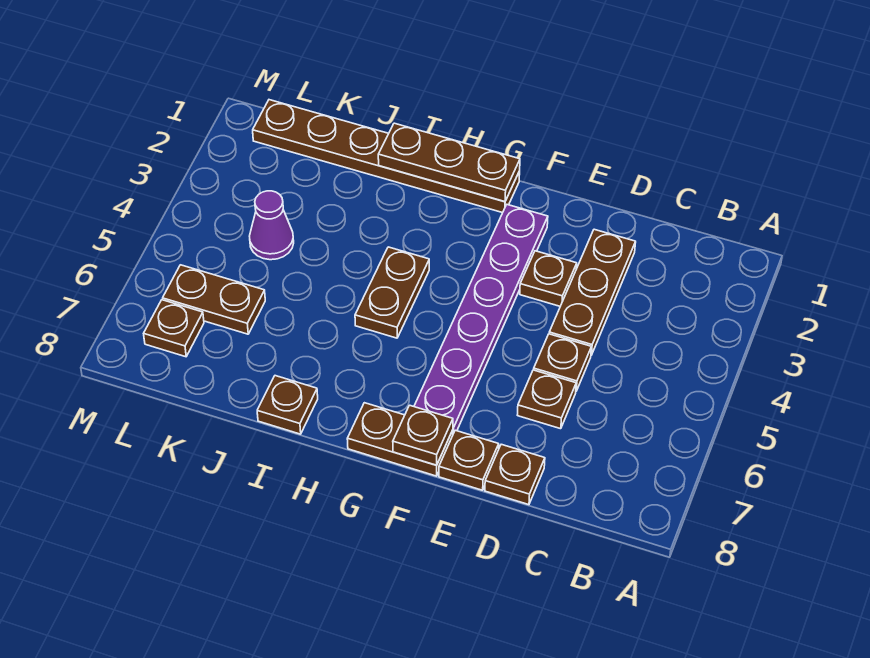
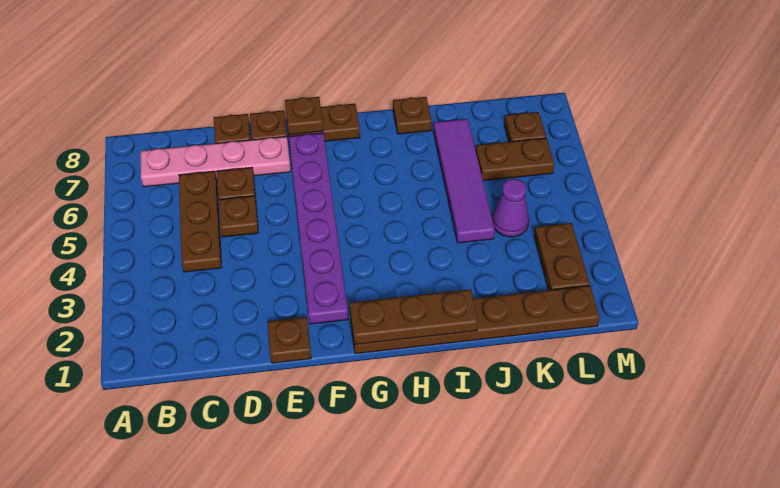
none -> pink plate B7:E7 level 1
brown plate D2:D4 level 1 -> brown plate C4:C6 level 1
brown plate E3 level 1 -> brown plate E1 level 1
brown plate H4:H5 level 1 -> brown plate L2:L3 level 1
none -> purple tile J4:J7 level 1

